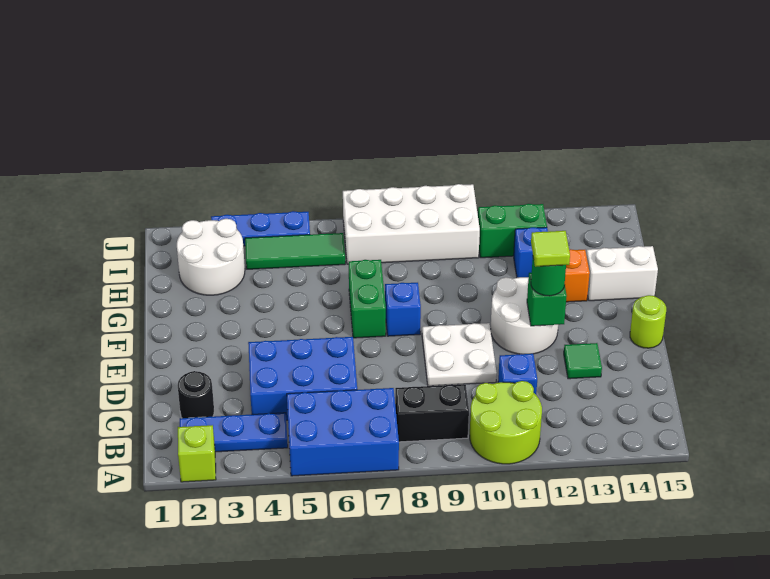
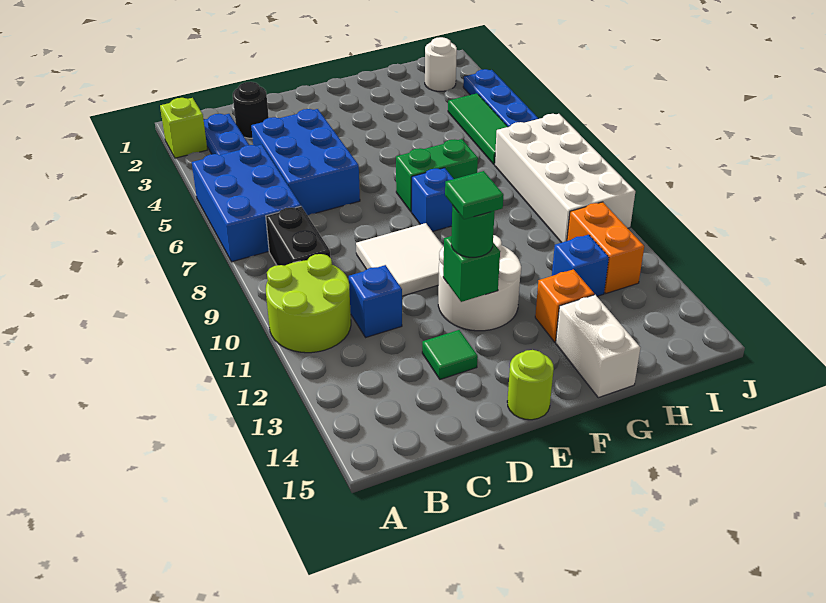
white plate D9:E10 level 1 -> white tile D9:E10 level 1
lime tile E12 level 4 -> green tile E12 level 4
white round brick H2:I3 level 1 -> white round brick I2 level 1
green brick I11:I12 level 1 -> orange brick I11:I12 level 1

